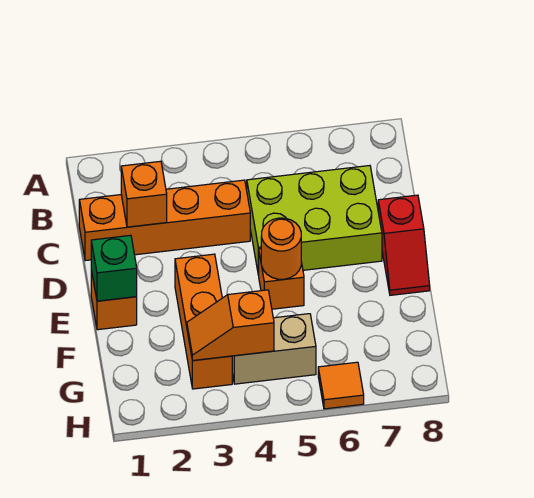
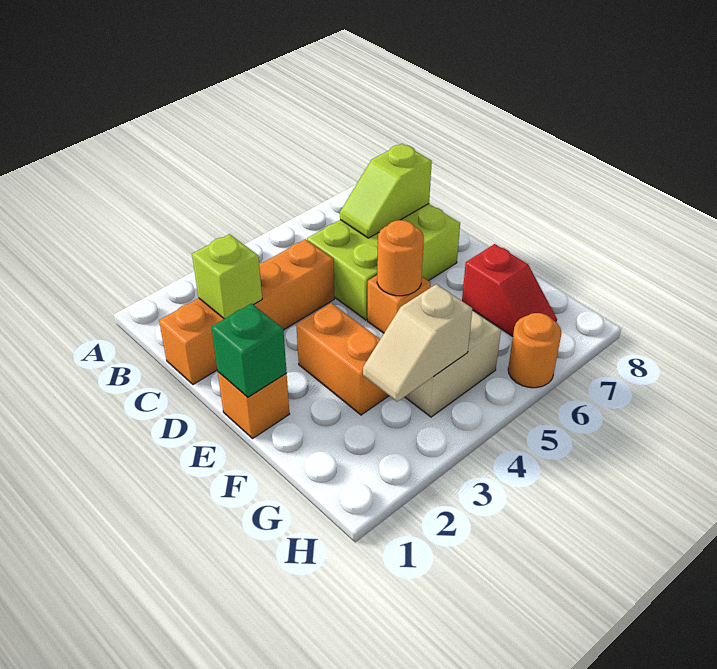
orange brick C2 level 2 -> lime brick C2 level 2
none -> lime slope C6:C7 level 2 top 7
red slope D8:E8 level 1 top D -> red slope F7:G7 level 1 top F
orange brick E3:G3 level 1 -> orange brick E3:F3 level 1
orange slope G3:G4 level 2 top 4 -> tan slope G3:G4 level 2 top 4
orange tile H6 level 1 -> orange round brick H6 level 1

